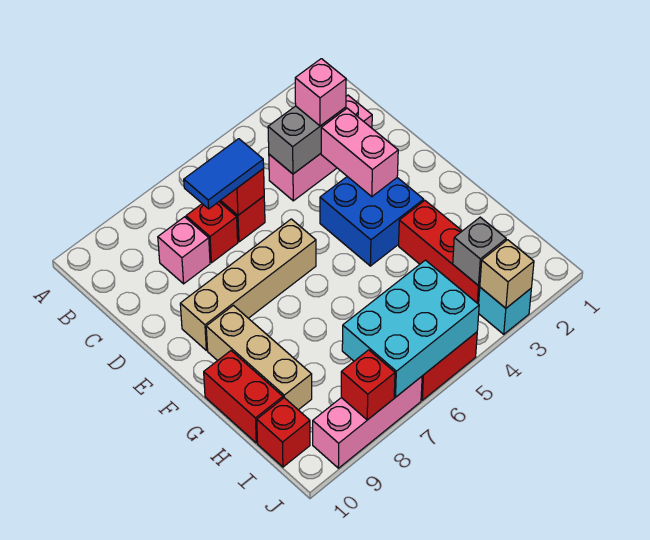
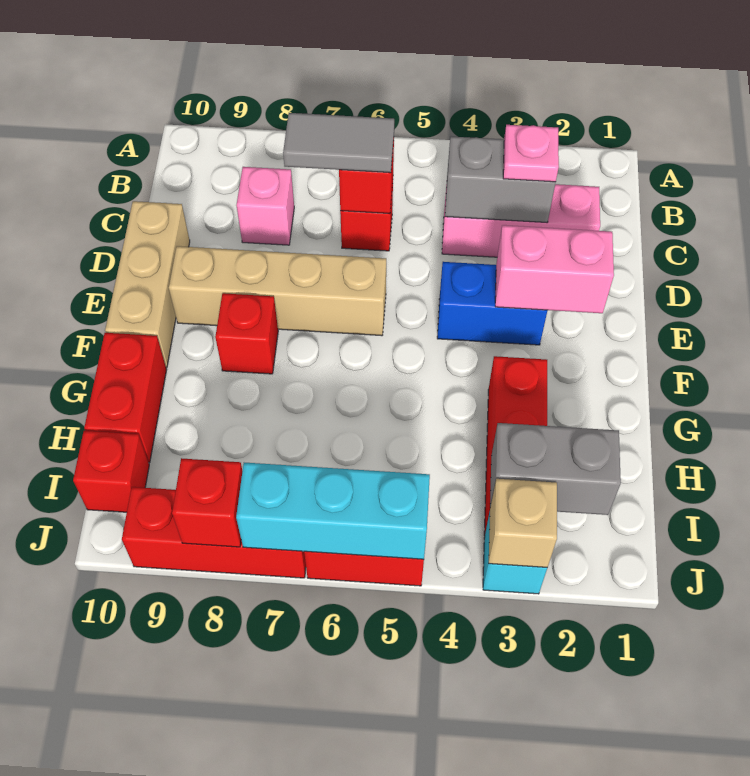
pink brick C3 level 3 -> pink plate C3 level 3
blue tile C6:C7 level 3 -> grey tile C6:C7 level 3
red brick C7 level 1 -> red brick F8 level 1
pink brick D3:E3 level 2 -> pink brick E2:E3 level 2
blue brick E3:F4 level 1 -> blue brick E3:E4 level 1
tan brick F9:H9 level 1 -> tan brick D10:F10 level 1
grey brick I3 level 2 -> grey brick I2:I3 level 2
cyan brick I5:J7 level 2 -> cyan brick J5:J7 level 2
pink brick J7:J9 level 1 -> red brick J7:J9 level 1

